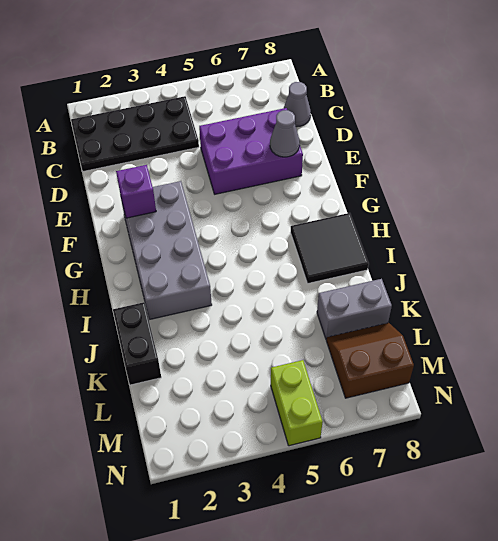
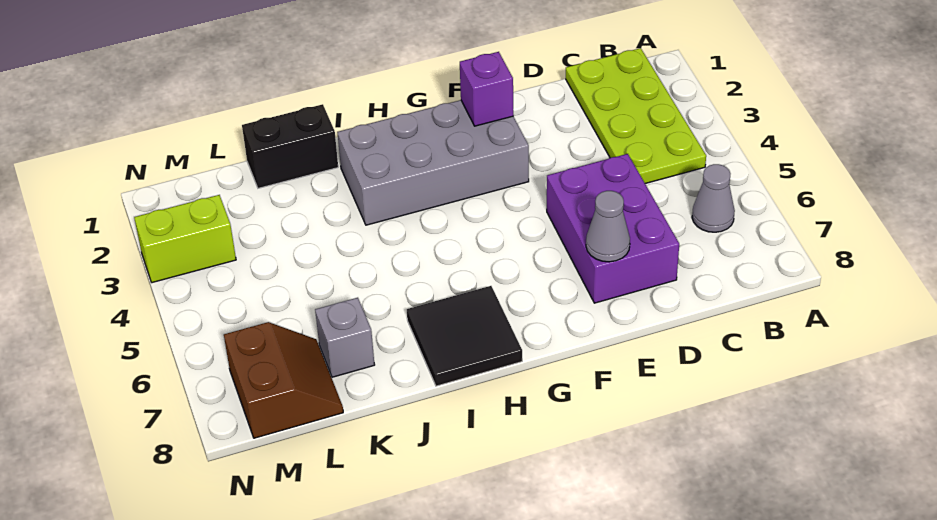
black plate B1:C4 level 1 -> lime plate B1:C4 level 1
grey cone C8 level 1 -> grey cone B6 level 1
grey brick K7:K8 level 1 -> grey brick K7 level 1
lime brick M5:N5 level 1 -> lime brick M3:N3 level 1

